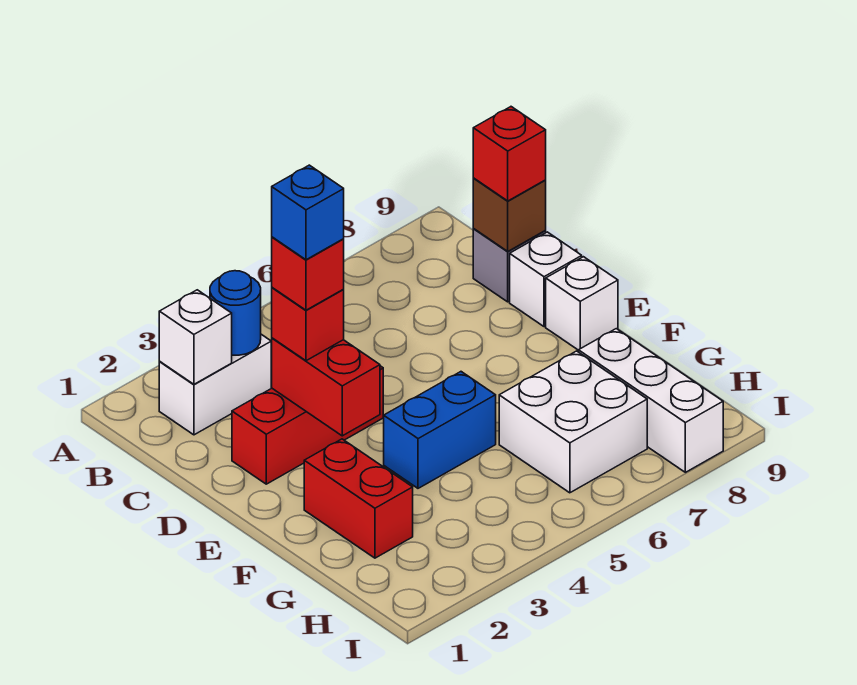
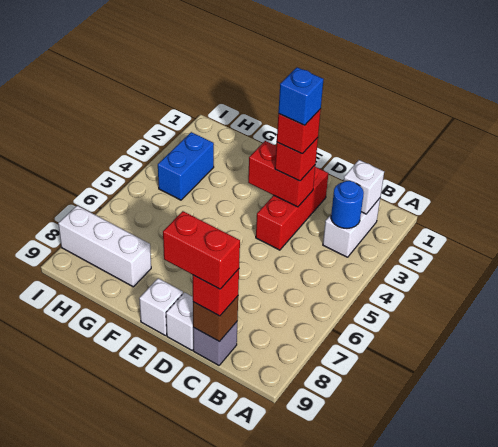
red brick F2:G2 level 1 -> red brick C9:D9 level 4
blue brick F4:F5 level 1 -> blue brick H3:H4 level 1
white brick G6:H7 level 1 -> none

